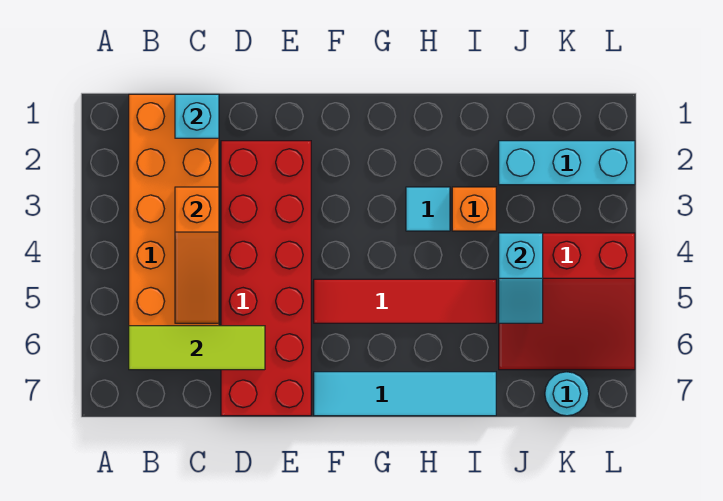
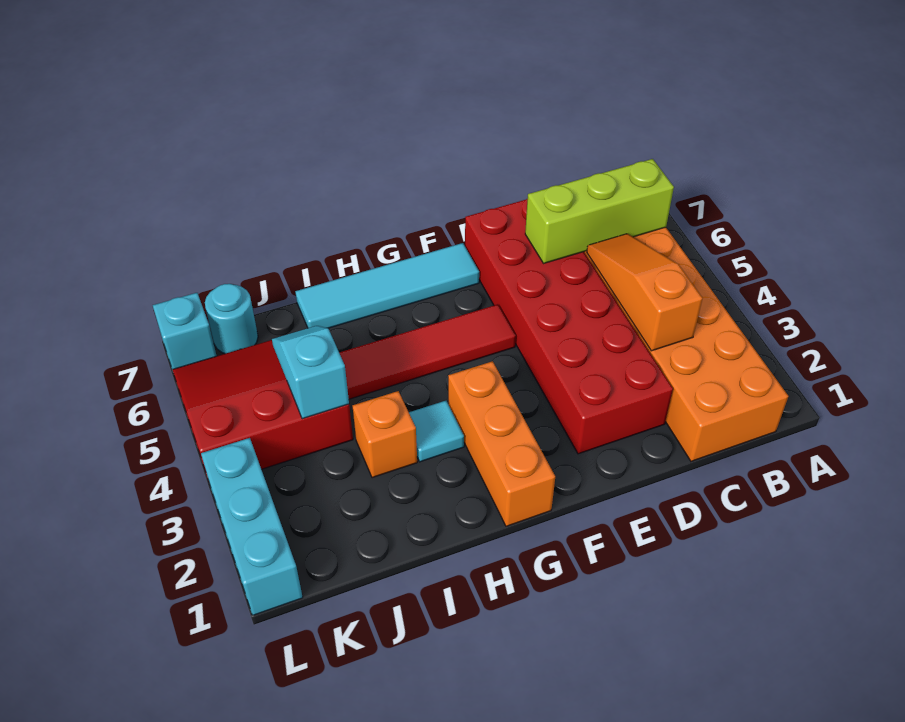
lime tile B6:D6 level 2 -> lime brick B6:D6 level 2
cyan brick C1 level 2 -> cyan brick L7 level 1
none -> orange brick G1:G3 level 1
cyan brick J2:L2 level 1 -> cyan brick L1:L3 level 1

